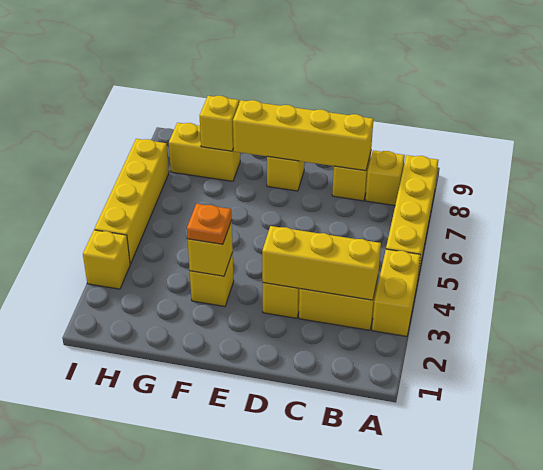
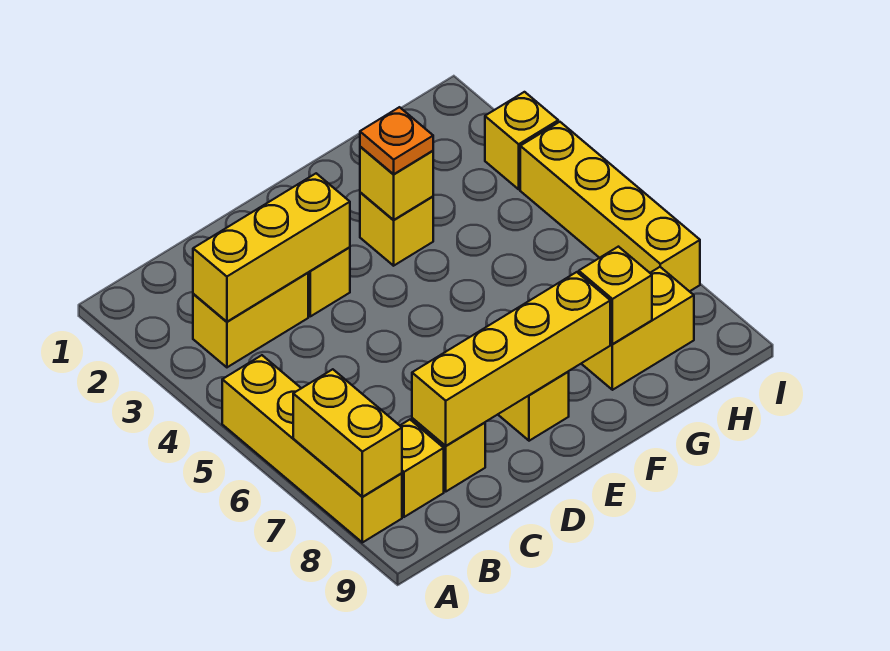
yellow brick A3:A4 level 1 -> yellow brick A7:A8 level 2

